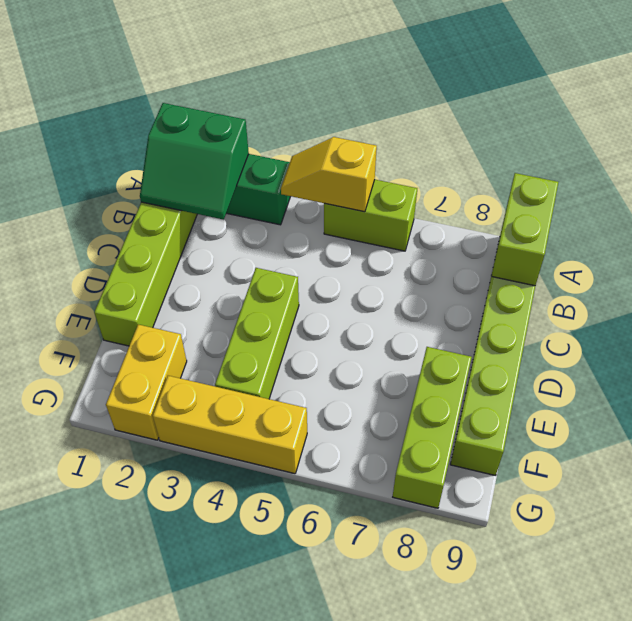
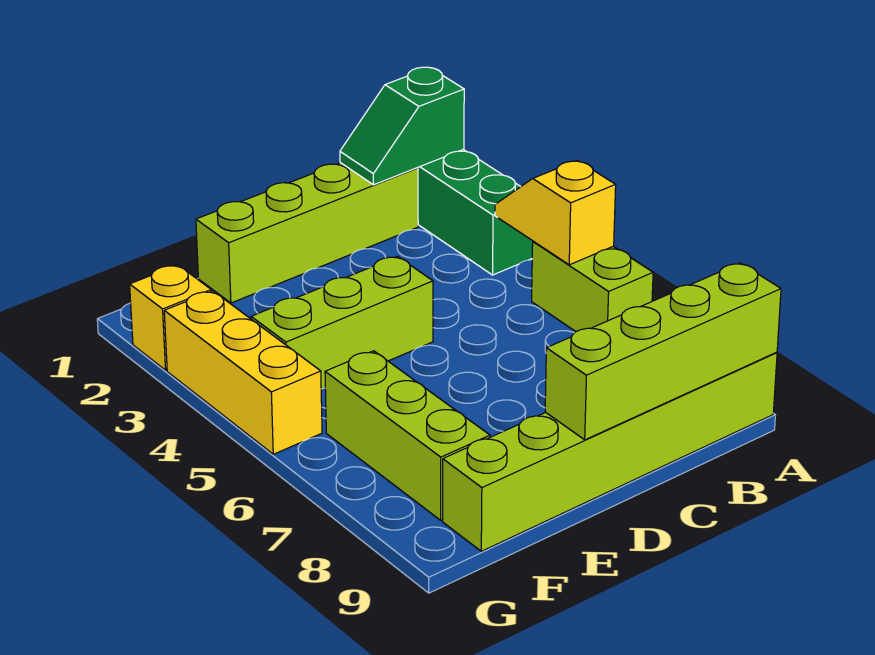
green slope A1:B2 level 2 top A -> green slope A1:B1 level 2 top A
lime brick A9:B9 level 2 -> lime brick A9:D9 level 2
lime brick E8:G8 level 1 -> lime brick F6:F8 level 1
yellow brick F2:G2 level 1 -> yellow brick G2 level 1

